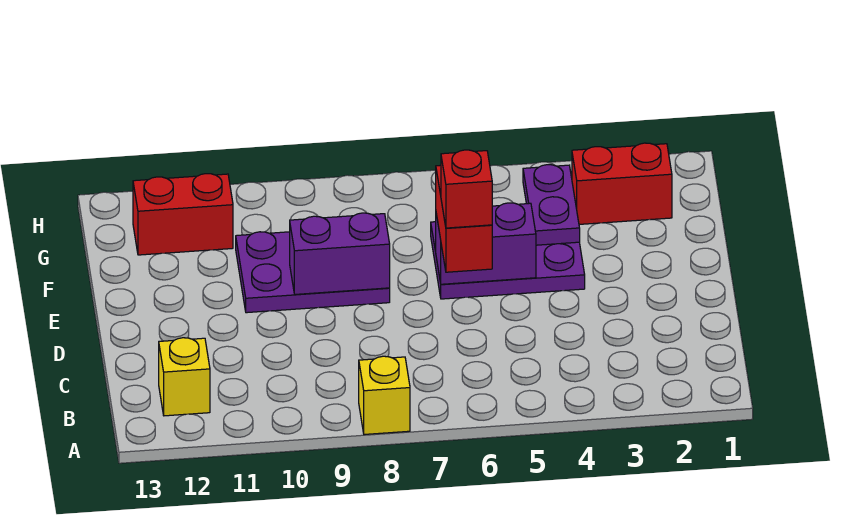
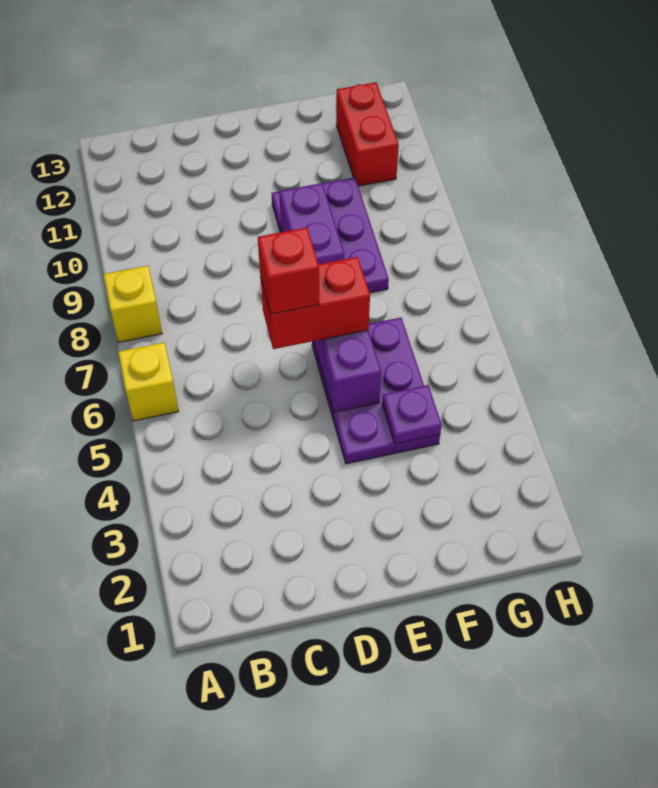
yellow brick B12 level 1 -> yellow brick A6 level 1
purple plate F4:G4 level 2 -> purple plate F4 level 2
red brick G2:G3 level 1 -> none

